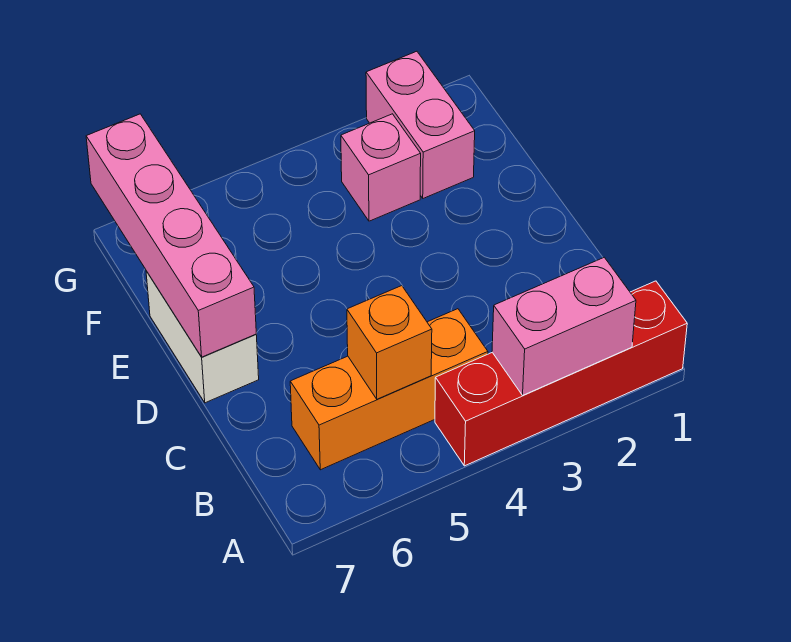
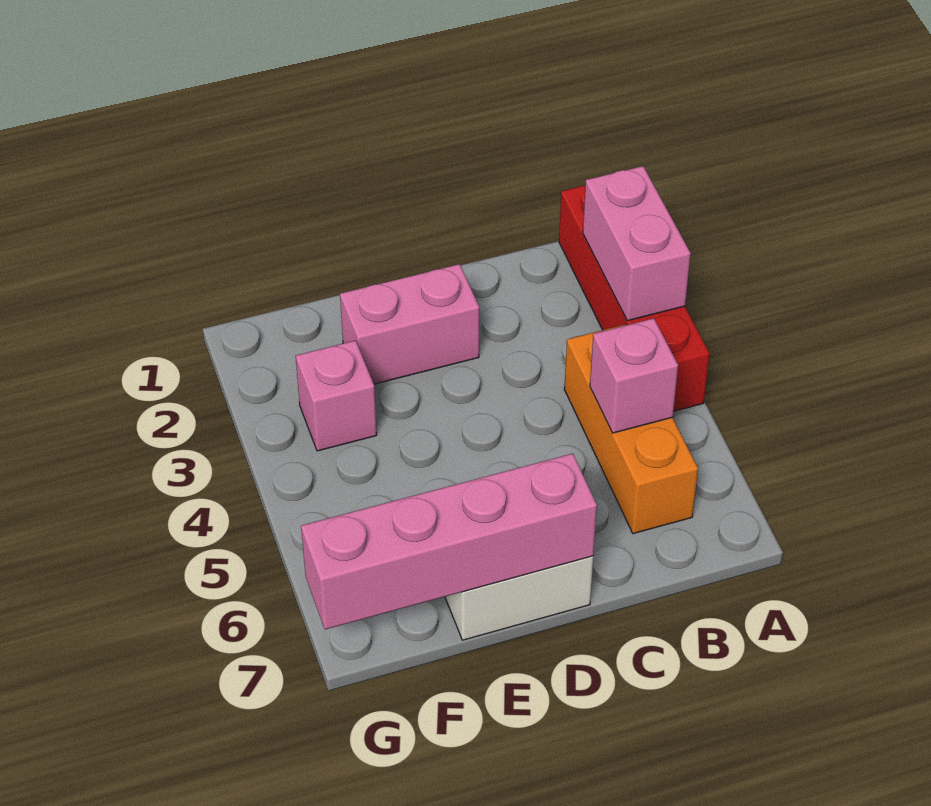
orange brick B5 level 2 -> pink brick B5 level 2
pink brick F2:G2 level 1 -> pink brick D2:E2 level 1

